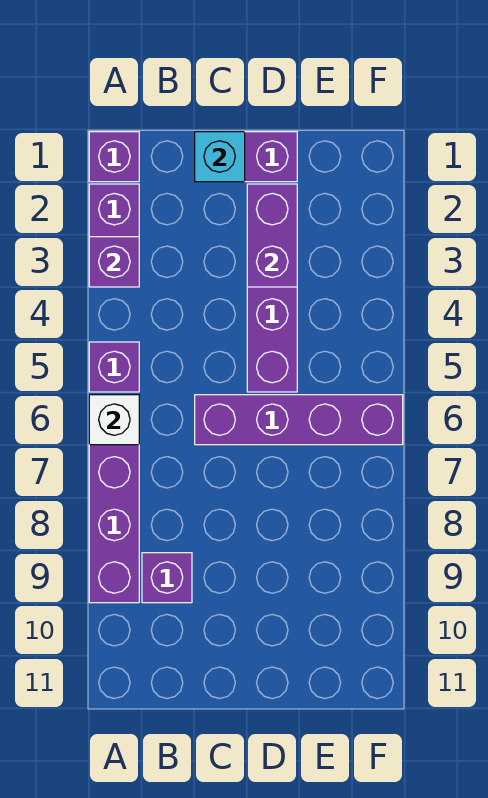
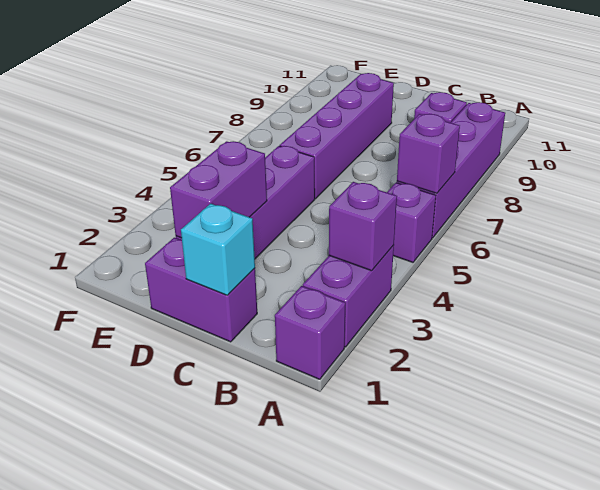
white brick A6 level 2 -> purple brick A6 level 2
purple brick C6:F6 level 1 -> purple brick D6:D9 level 1

